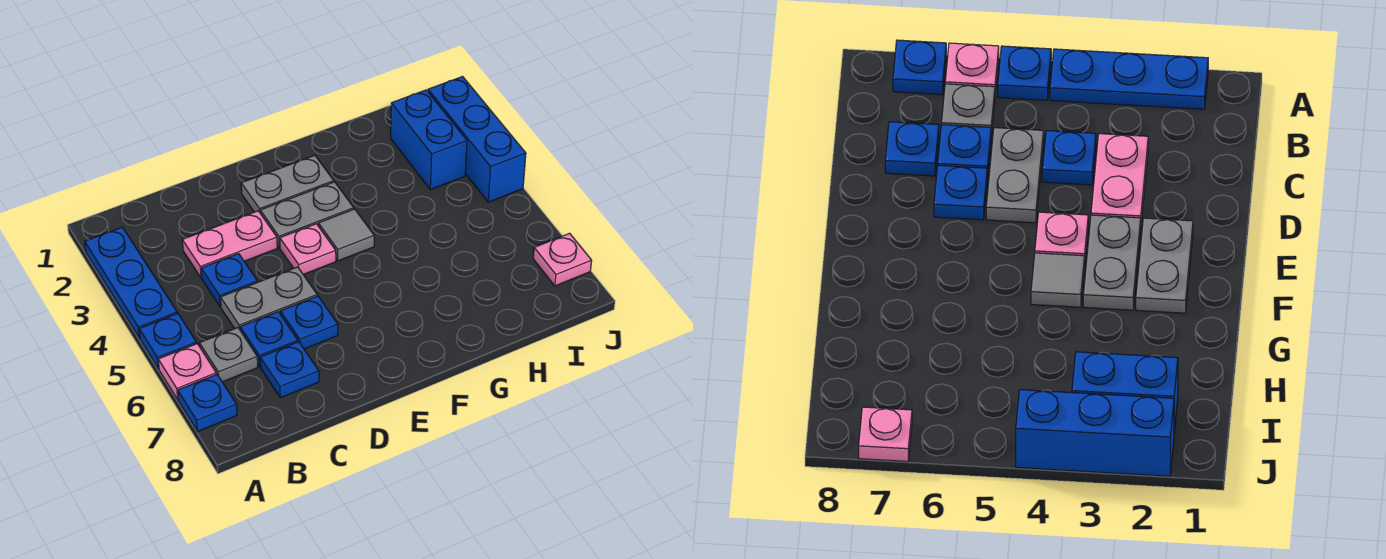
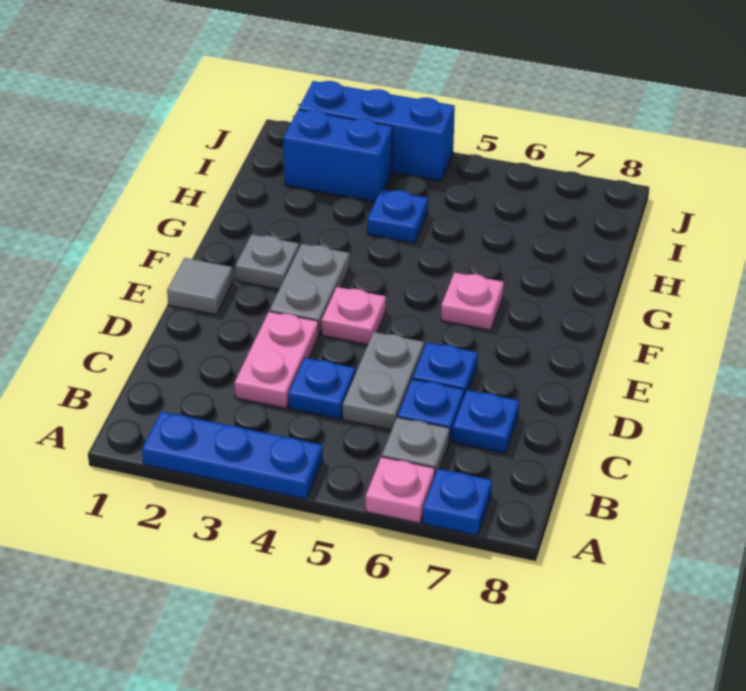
blue plate A5 level 1 -> blue plate H4 level 1
grey plate E2:F2 level 1 -> grey plate F2 level 1
grey tile F4 level 1 -> grey tile E1 level 1
pink plate J7 level 1 -> pink plate F6 level 1

